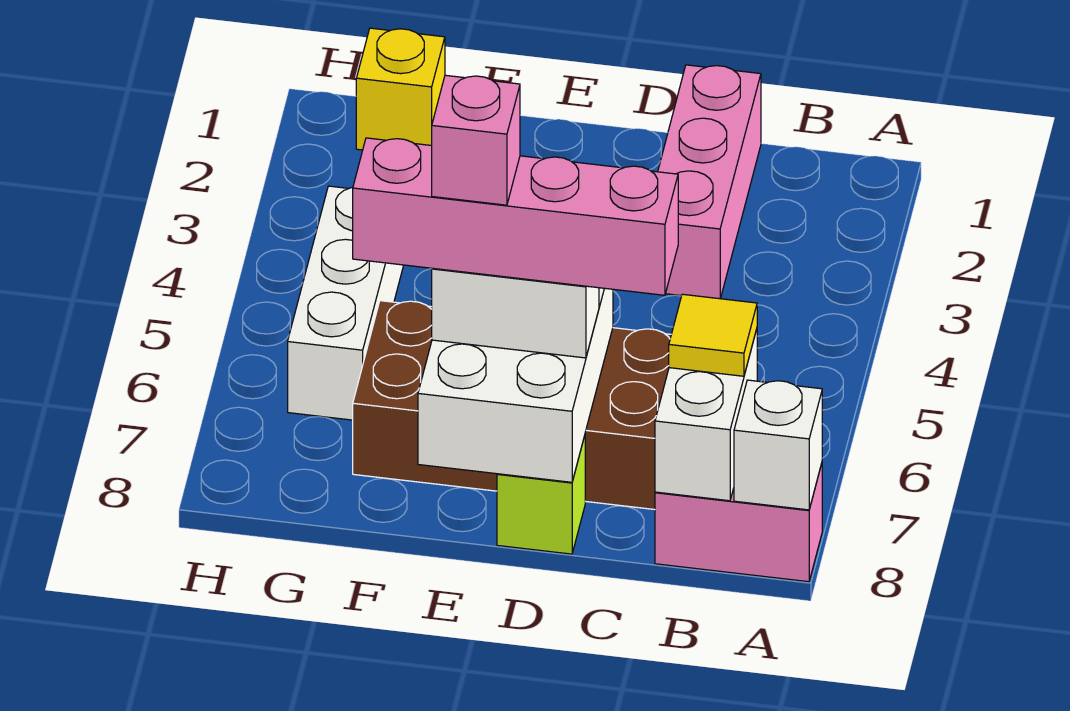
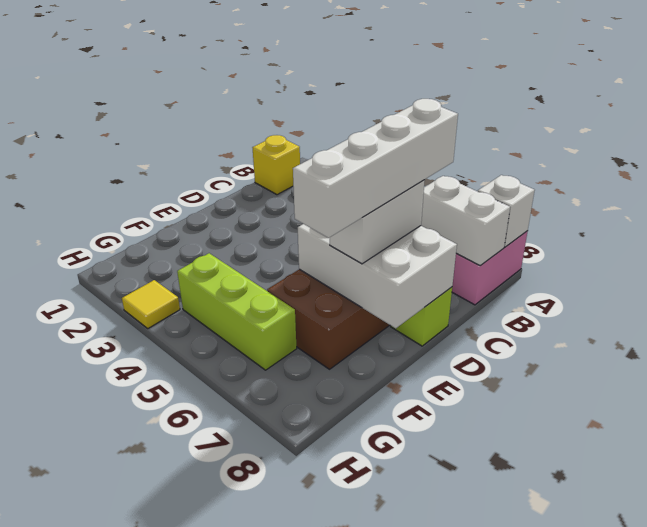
yellow tile B7 level 3 -> yellow tile H3 level 1
pink brick C1:C3 level 1 -> none
pink brick C7:F7 level 4 -> white brick C7:F7 level 4
pink brick E7 level 5 -> none
yellow brick G1 level 1 -> yellow brick B1 level 1
white brick G4:G6 level 1 -> lime brick G4:G6 level 1

